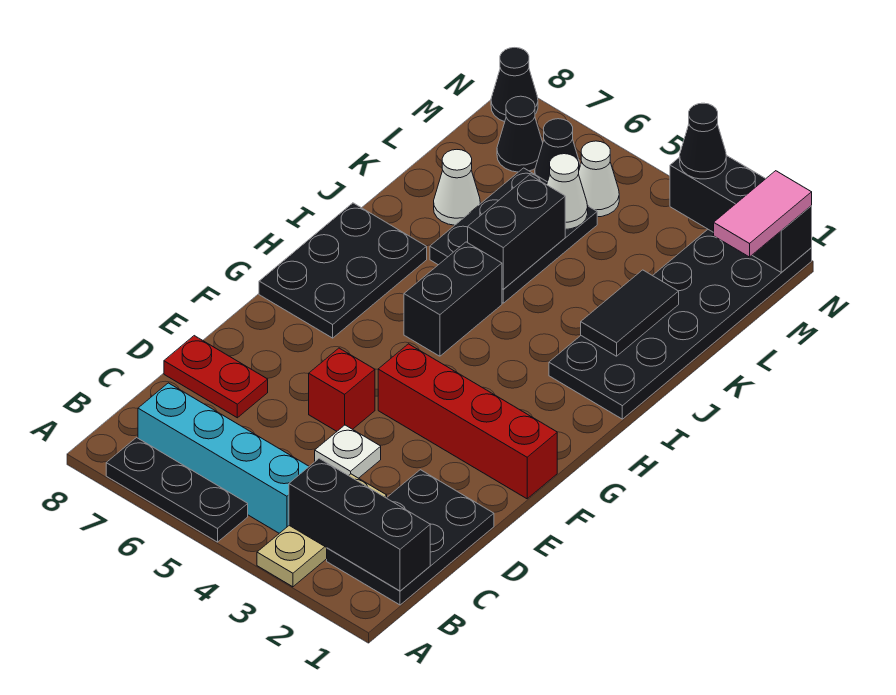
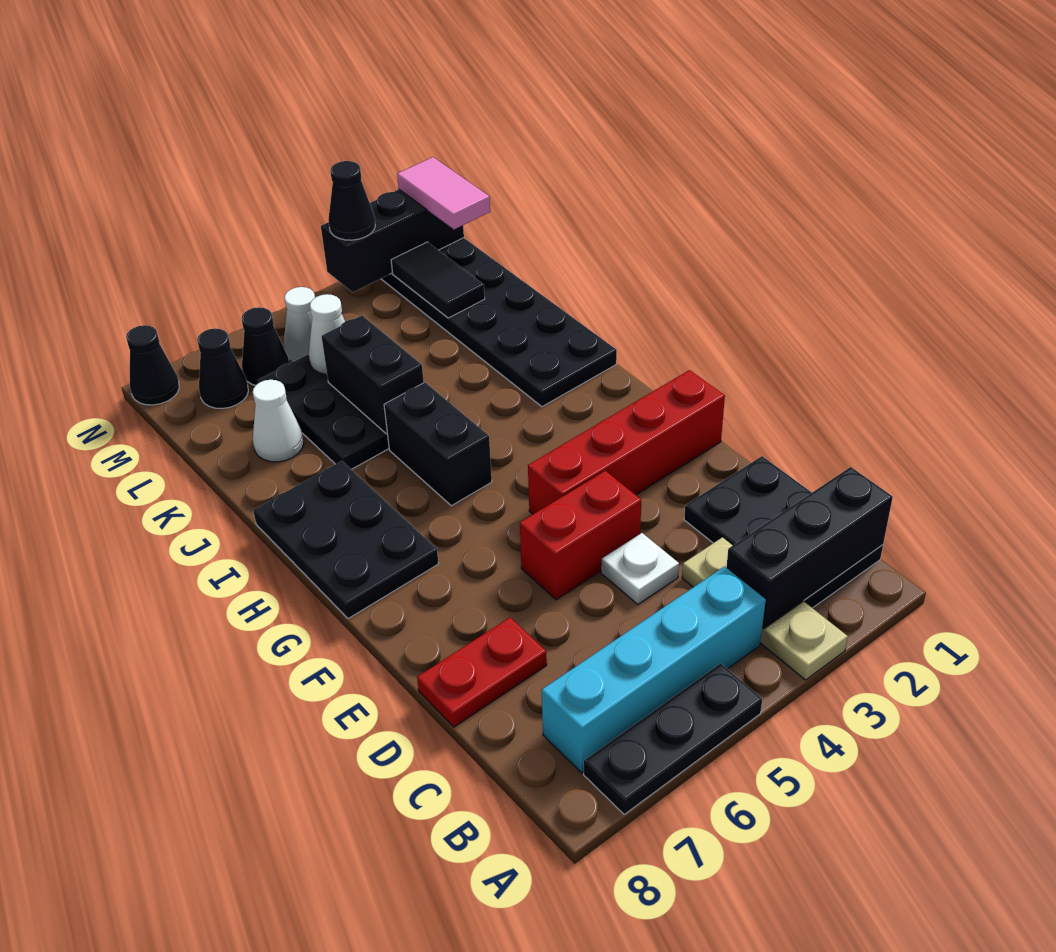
red brick E5 level 1 -> red brick E4:E5 level 1
black tile J2:K2 level 2 -> black tile L2:M2 level 2

